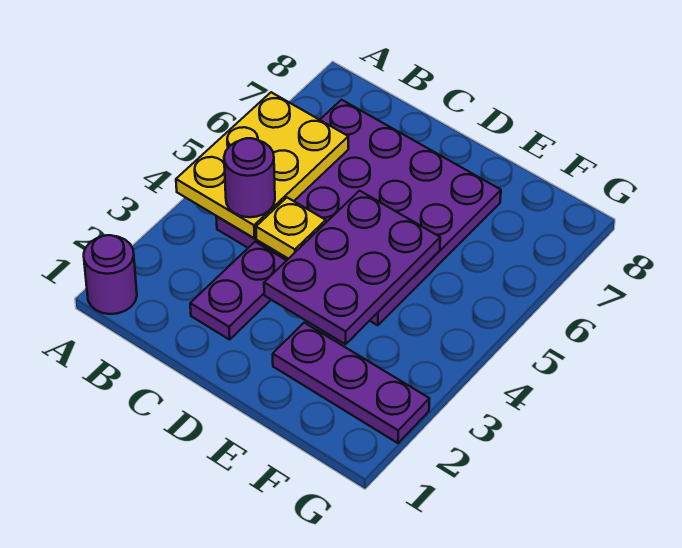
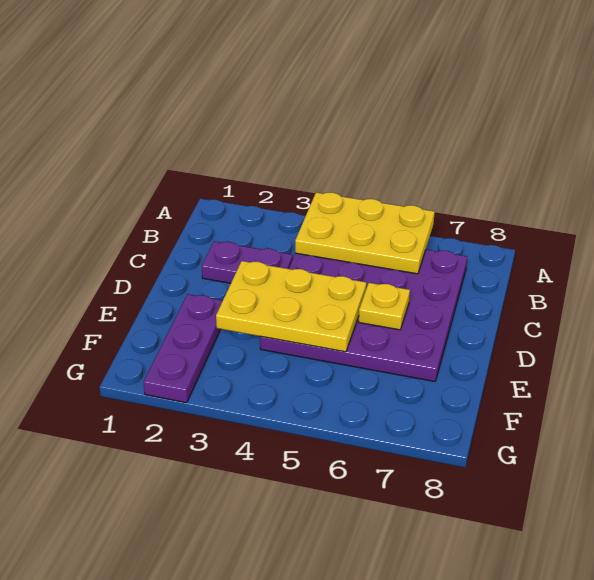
purple round brick A1 level 1 -> none
purple round brick B4 level 3 -> none
yellow plate C4 level 2 -> yellow plate D6 level 2
purple plate D3:E5 level 2 -> yellow plate D3:E5 level 2

